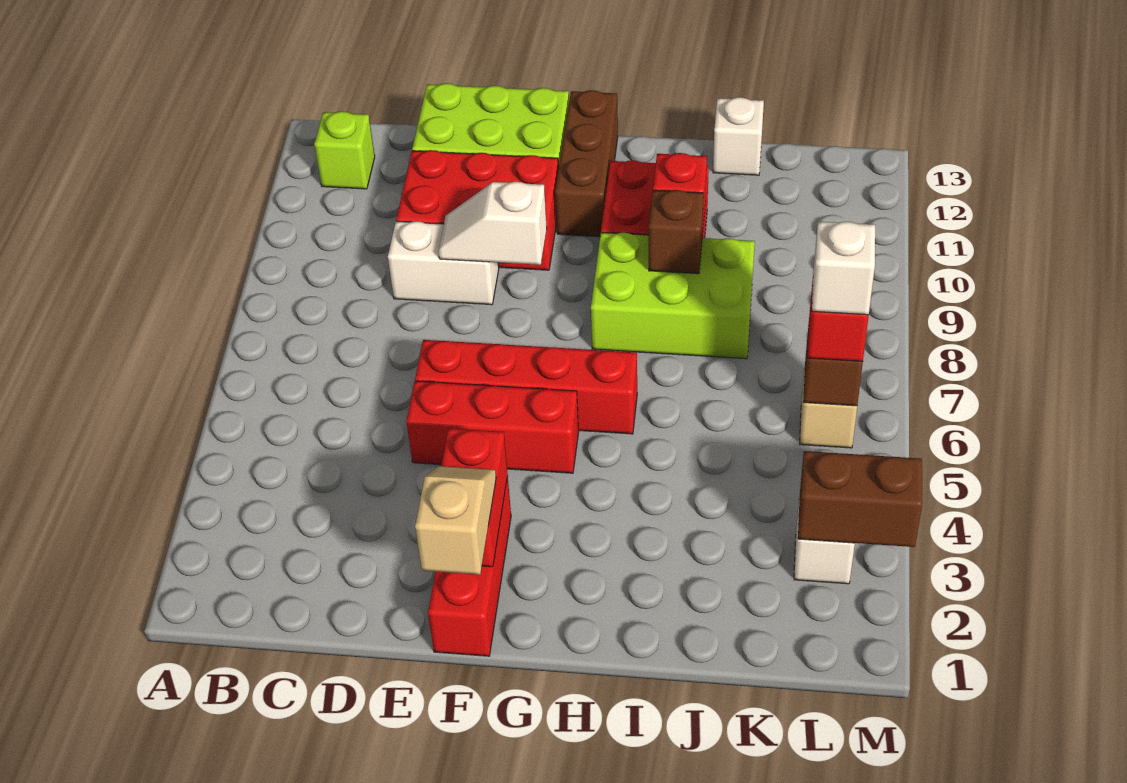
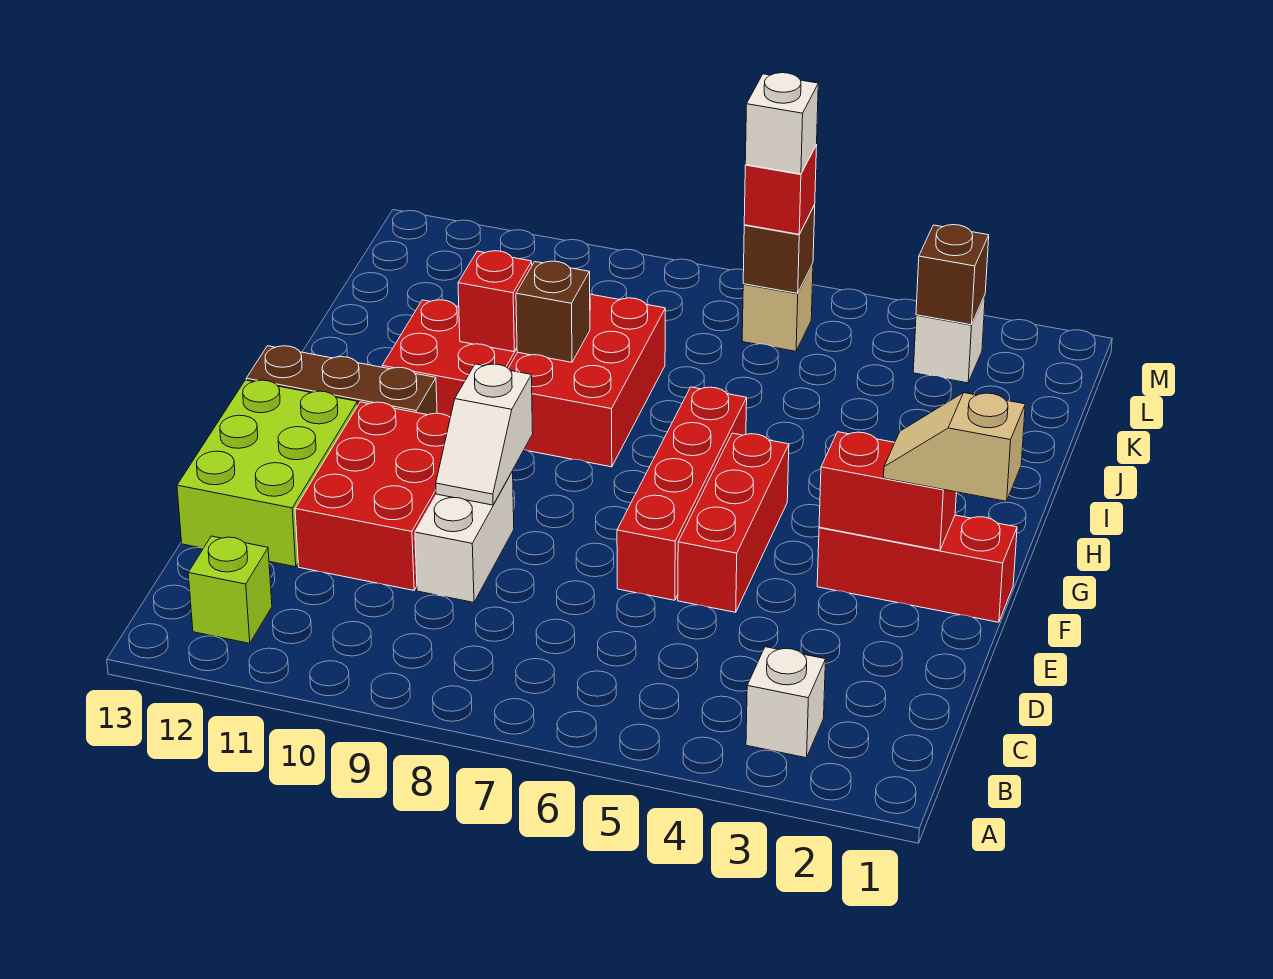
lime brick H8:J9 level 1 -> red brick H8:J9 level 1
white brick J13 level 1 -> white brick B3 level 1
brown brick L3:M3 level 2 -> brown brick L3 level 2

